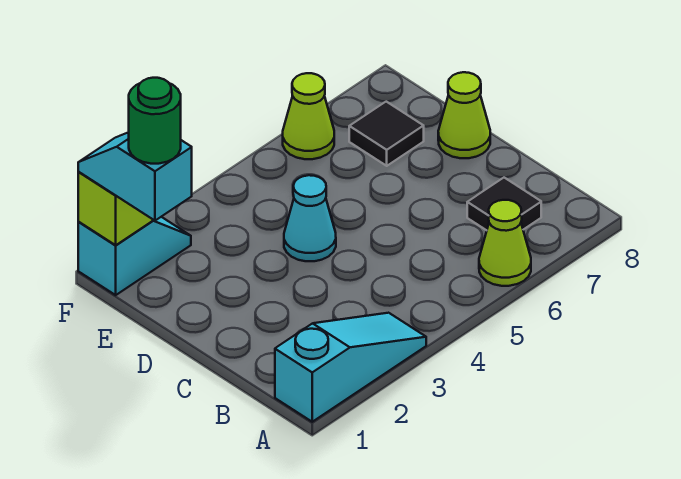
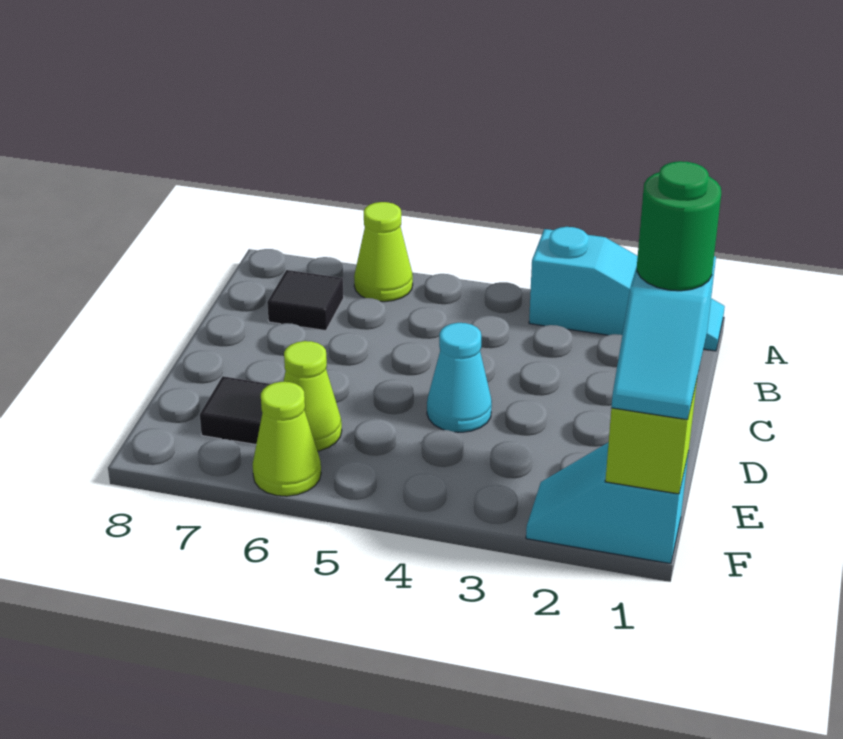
cyan slope A1:A3 level 1 top 1 -> cyan slope A1:A3 level 1 top 3
lime cone D8 level 1 -> lime cone E6 level 1

